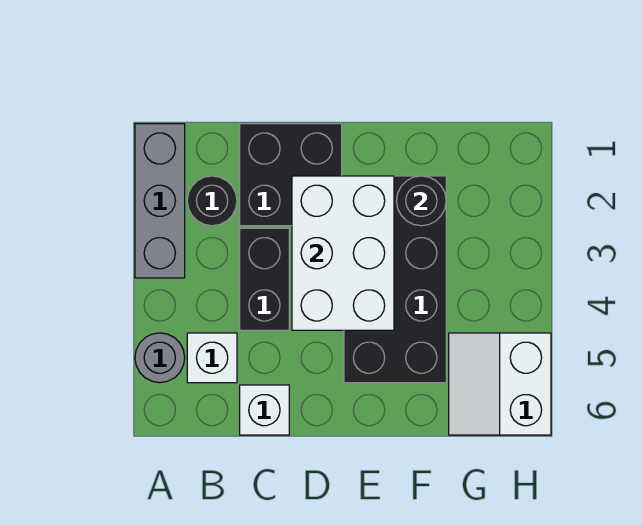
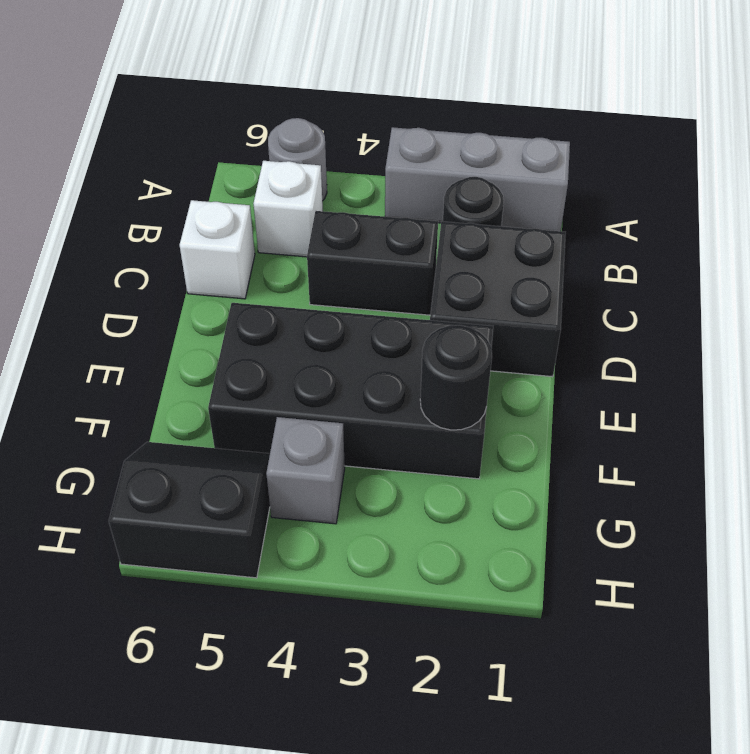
white brick D2:E4 level 2 -> none
none -> grey brick G4 level 1
white slope G5:H6 level 1 top H -> black slope G5:H6 level 1 top H

